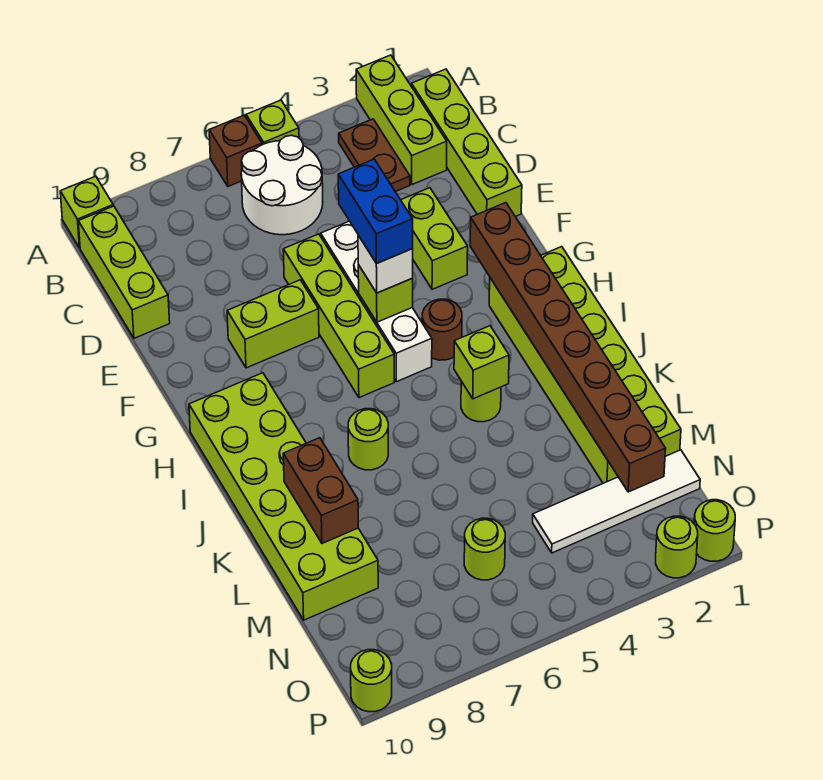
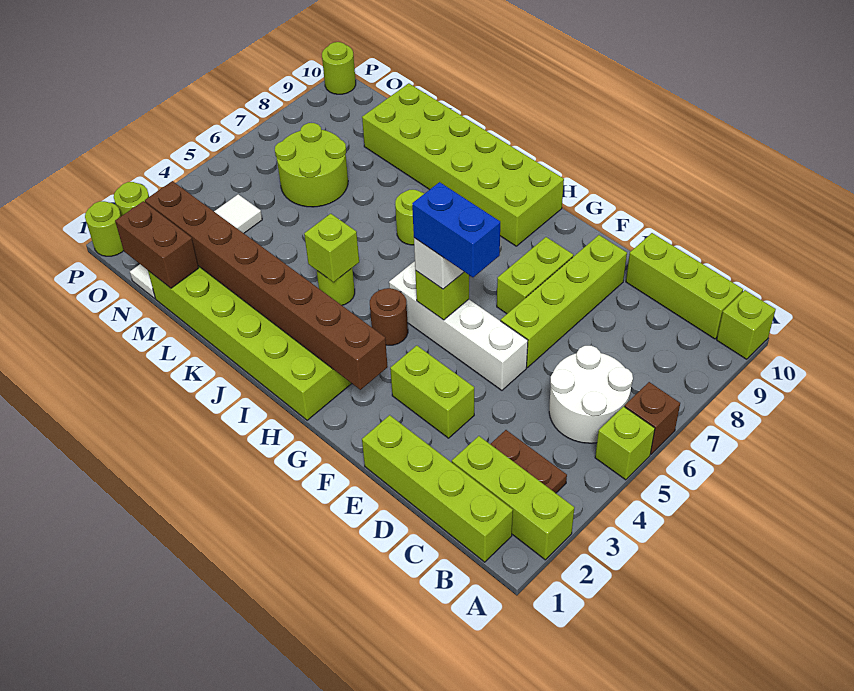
lime brick E6:H6 level 1 -> lime brick E6:E9 level 1
brown brick K9:L9 level 2 -> brown brick M1:N1 level 2
lime round brick N6 level 1 -> lime round brick M6:N7 level 1

